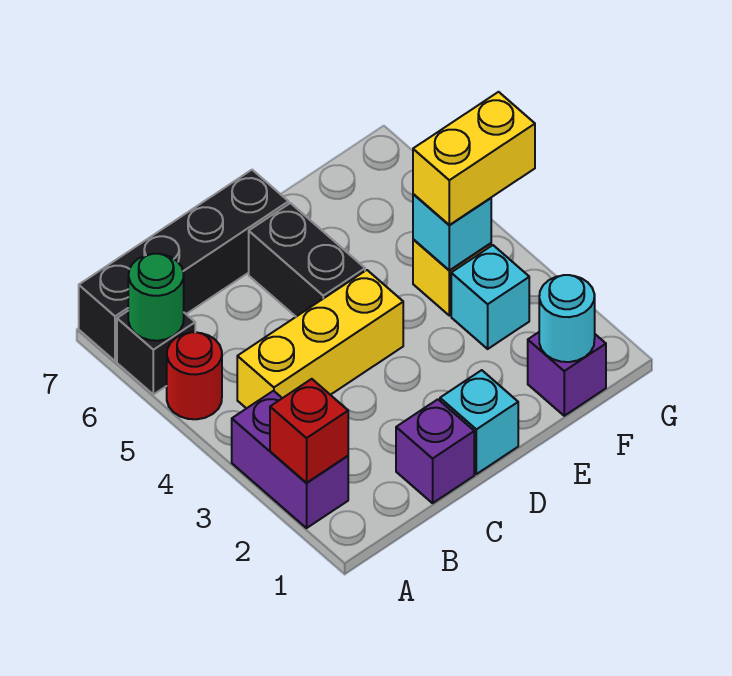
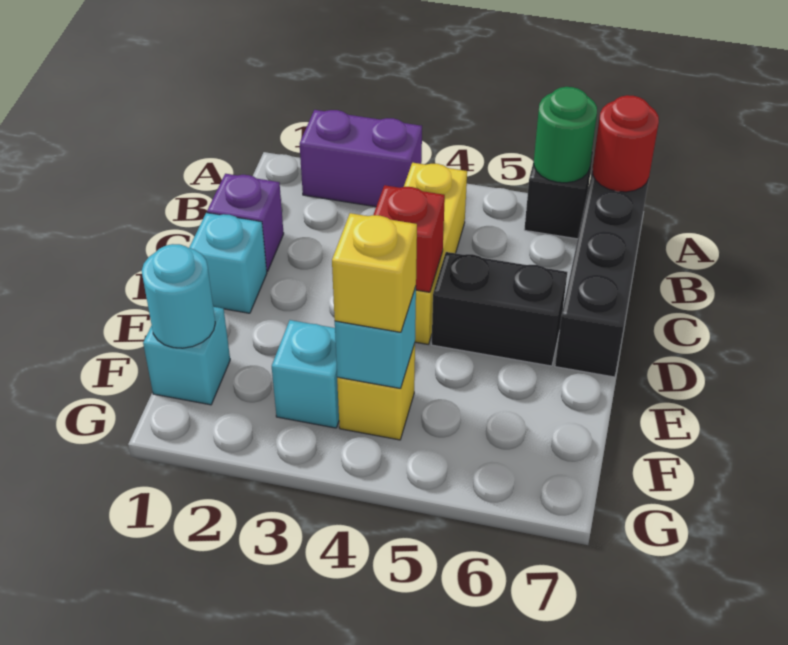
red brick A2 level 2 -> red brick D4 level 2
red round brick A5 level 1 -> red round brick A7 level 2
purple brick F1 level 1 -> cyan brick F1 level 1
yellow brick F4:G4 level 3 -> yellow brick F4 level 3

